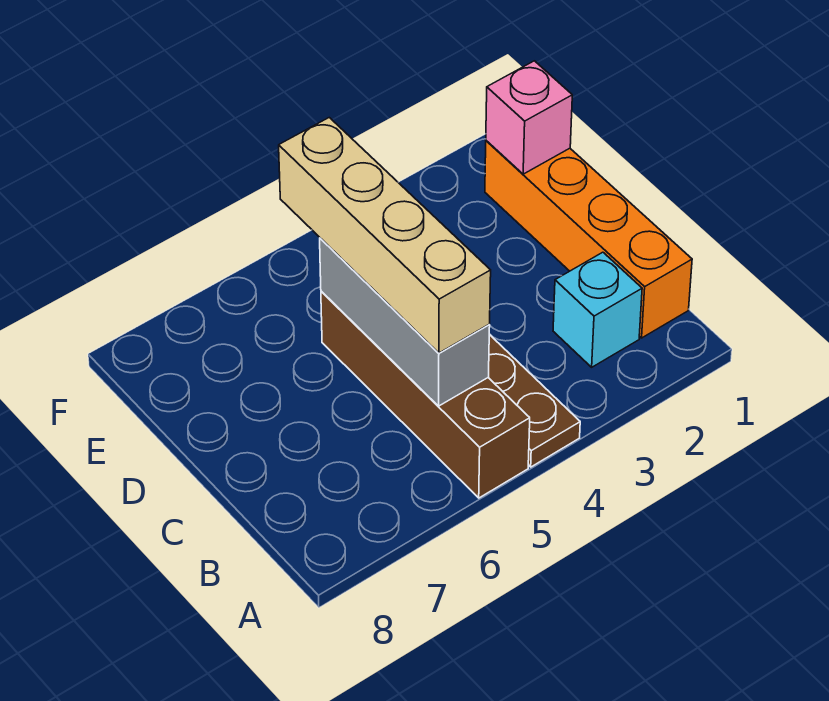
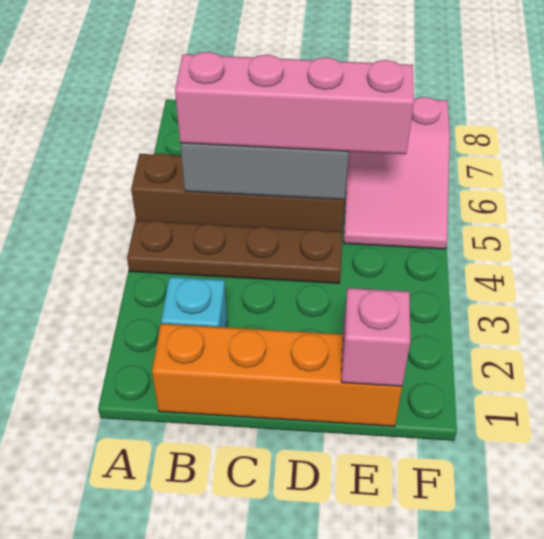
tan brick B5:E5 level 3 -> pink brick B5:E5 level 3
none -> pink slope E5:F7 level 1 top 7

